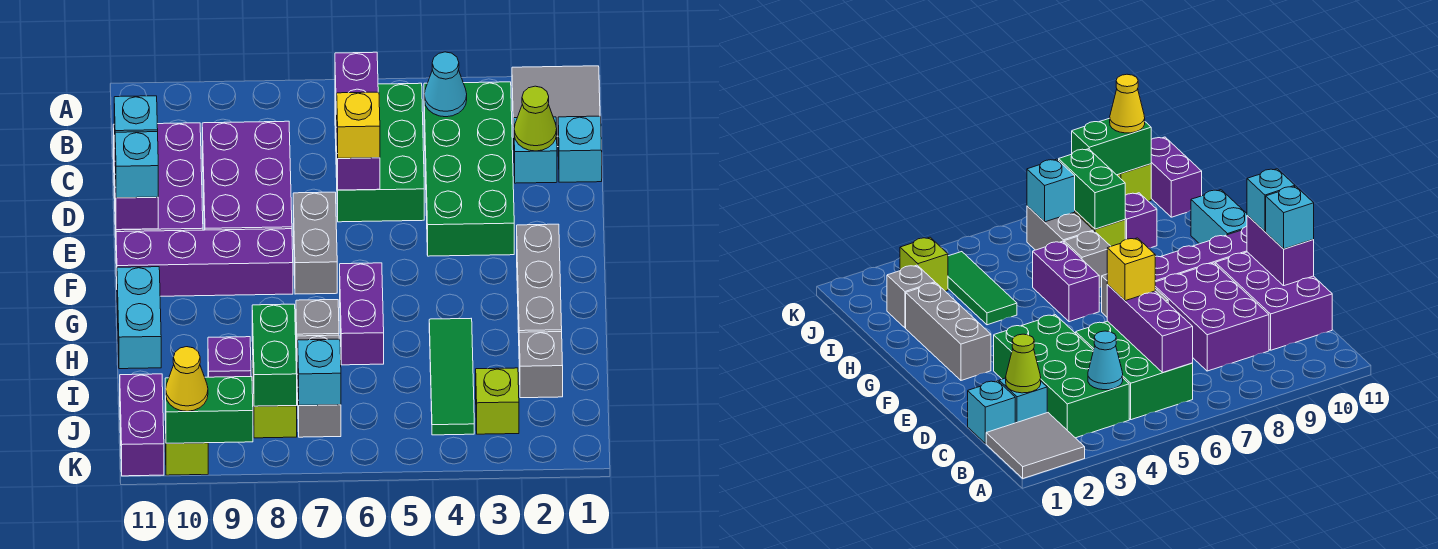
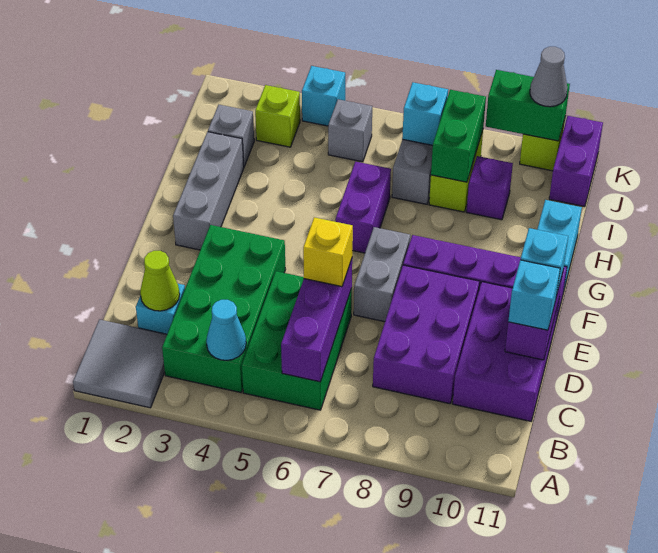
cyan brick C1 level 1 -> cyan brick K4 level 1
green tile H4:J4 level 1 -> none
grey brick H7 level 1 -> grey brick J5 level 1
yellow cone K10 level 3 -> grey cone K10 level 3

